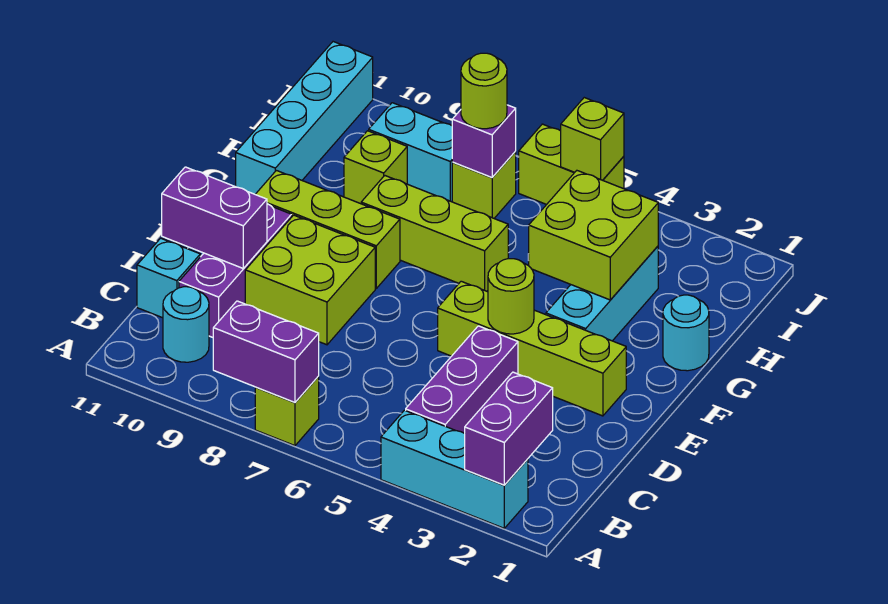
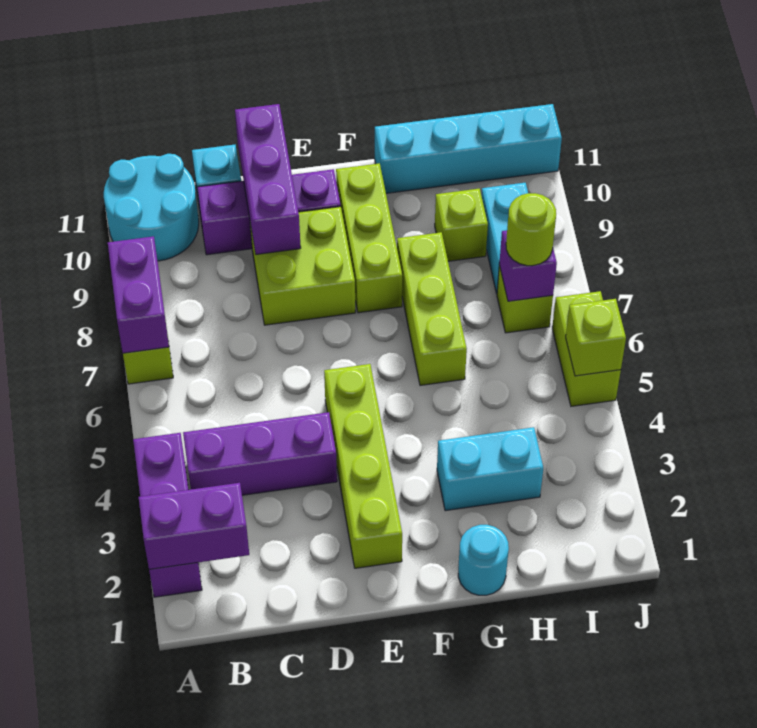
cyan brick A2:A4 level 1 -> purple brick A2:A4 level 1
cyan round brick B10 level 1 -> cyan round brick A10:B11 level 1
purple brick D10:D11 level 2 -> purple brick D9:D11 level 2
lime round brick E4 level 2 -> none
cyan brick F3:H3 level 1 -> cyan brick G3:H3 level 1
lime brick G3:H4 level 2 -> none

